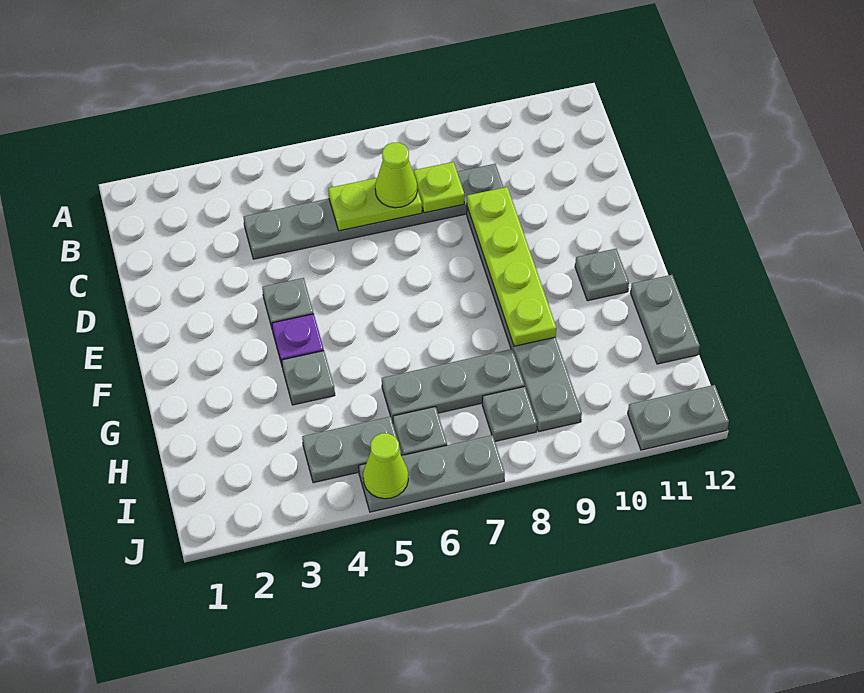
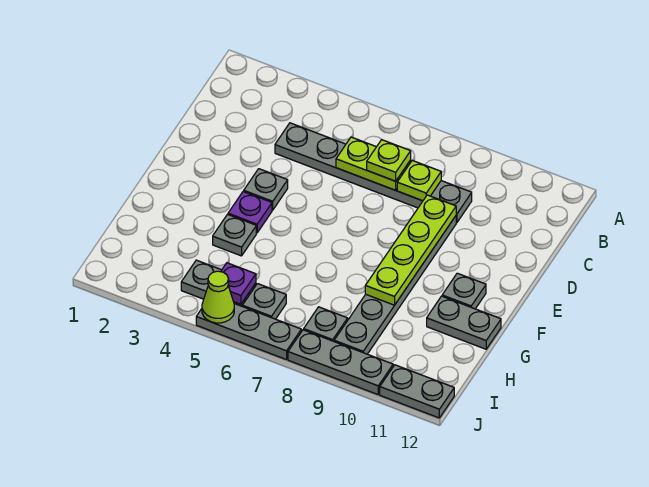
lime cone C7 level 3 -> lime plate C7 level 3
grey plate G12:H12 level 1 -> grey plate G11:G12 level 1
grey plate H6:H8 level 1 -> grey plate J8:J10 level 1
none -> purple plate I5 level 2

